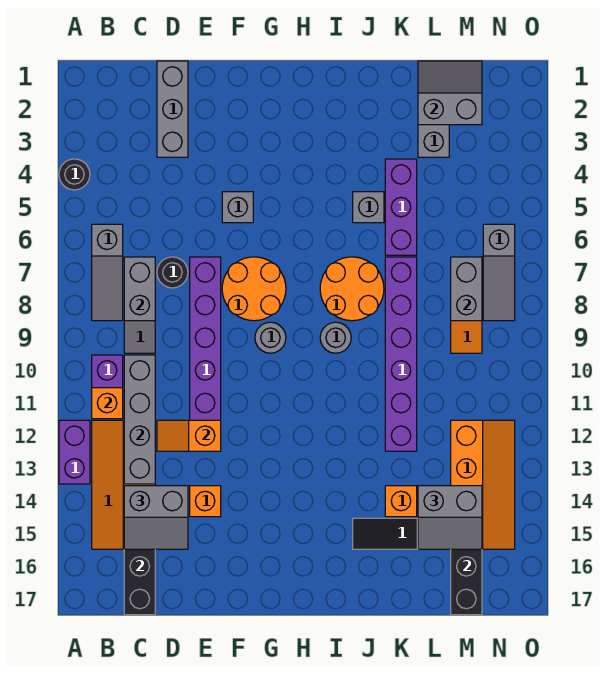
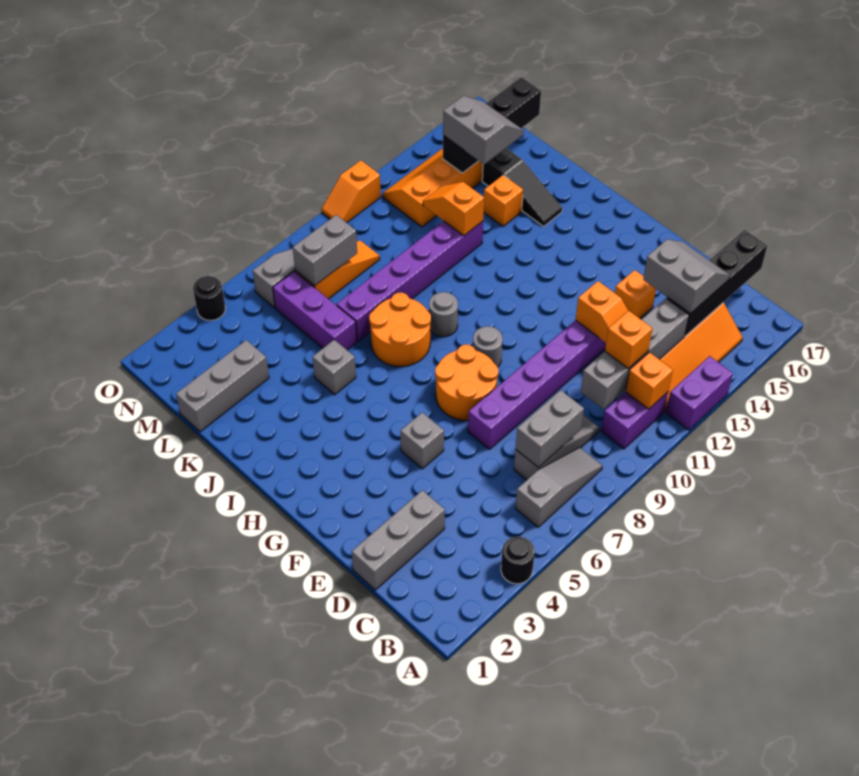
none -> orange brick C11 level 3
black round brick D7 level 1 -> black round brick O4 level 1
purple brick K4:K6 level 1 -> purple brick K6:M6 level 1
none -> orange slope K12:L12 level 2 top K
grey slope L1:M2 level 2 top 2 -> none
none -> orange slope O10:O11 level 1 top 11

